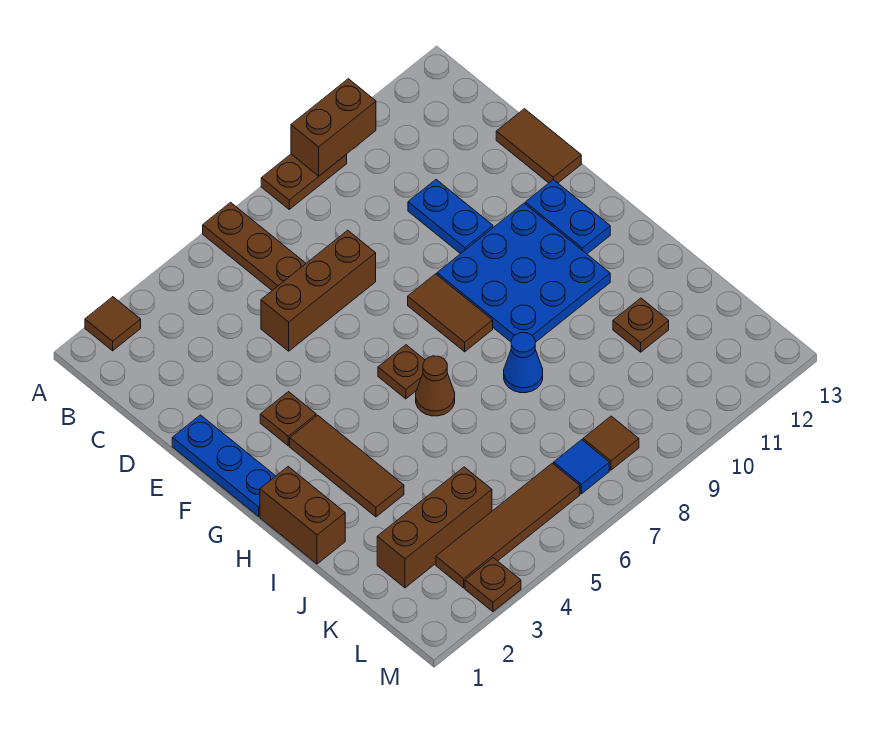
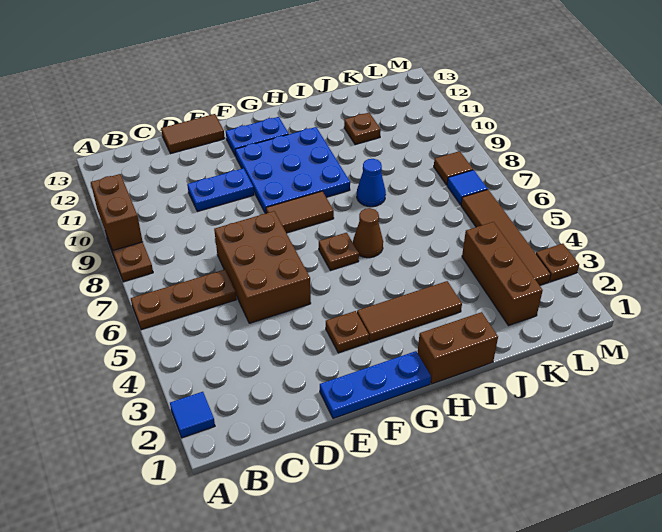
brown tile A2 level 1 -> blue tile A2 level 1
brown brick D5:D7 level 1 -> brown brick D5:E7 level 1

